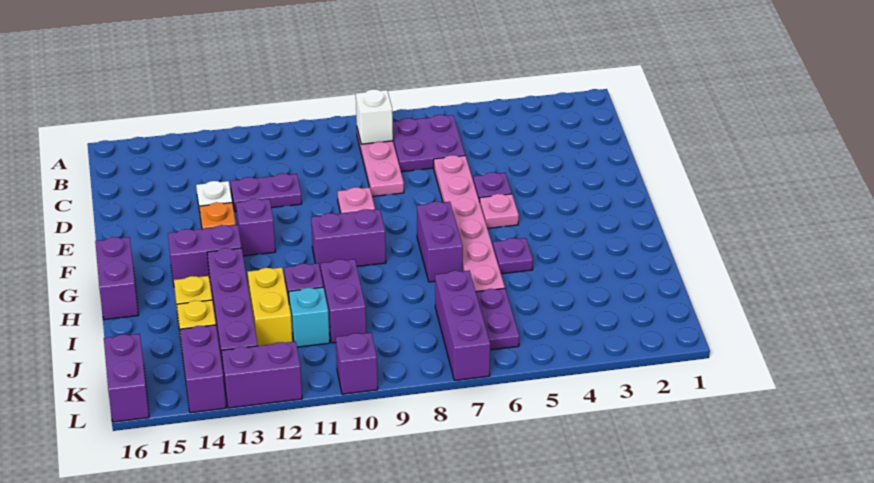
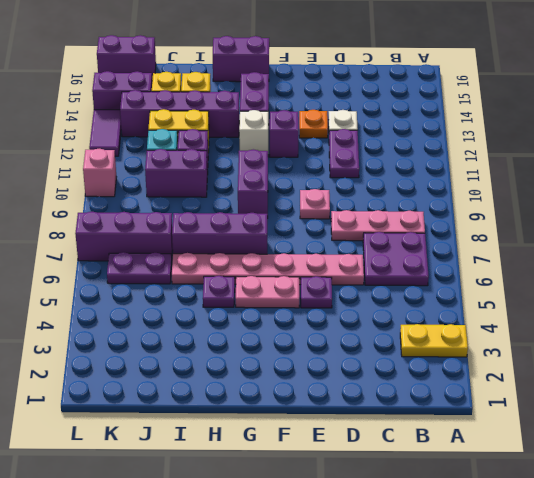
none -> yellow plate A3:B3 level 1
white brick B8 level 2 -> white brick G12 level 1
pink plate F5 level 1 -> pink plate F5:G5 level 1
purple brick G7:H7 level 1 -> purple brick G7:I7 level 1
purple brick L10 level 1 -> pink brick L10 level 1
purple brick L12:L13 level 1 -> purple tile L12:L13 level 1

